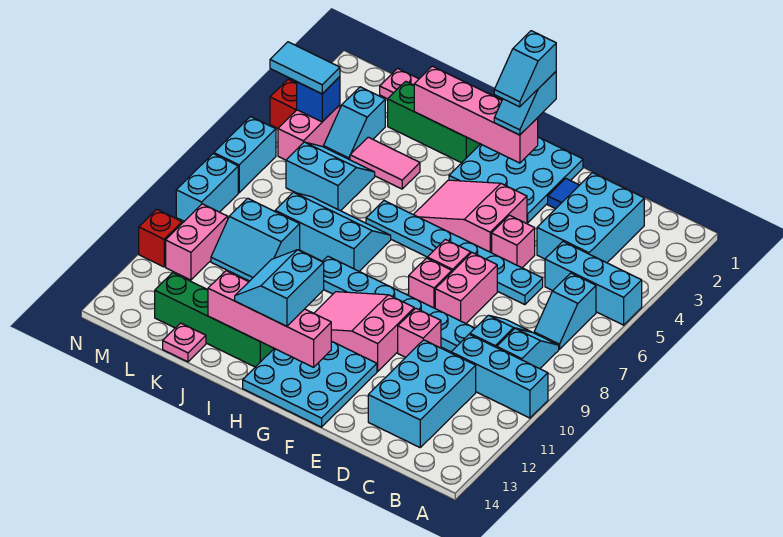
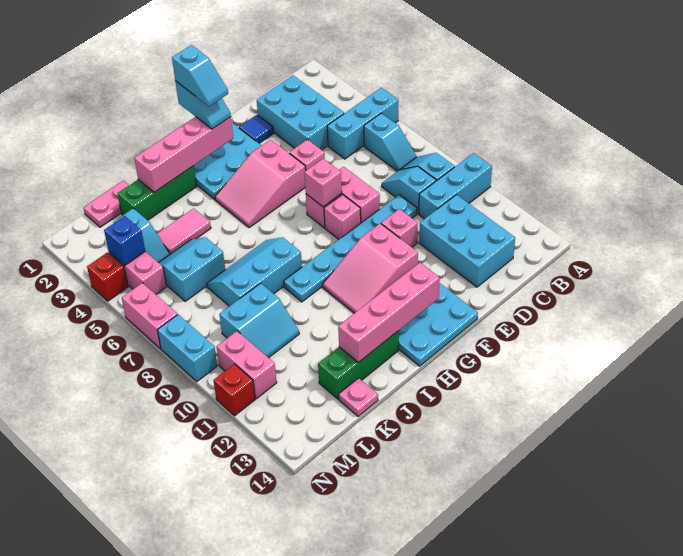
cyan plate D6:I6 level 1 -> none
none -> pink brick F7 level 2
cyan slope H12:I13 level 3 top H -> none
green brick I13:L13 level 1 -> green brick I13:K13 level 1
cyan tile M4:N4 level 3 -> none
cyan brick N6:N7 level 1 -> pink brick N6:N7 level 1

